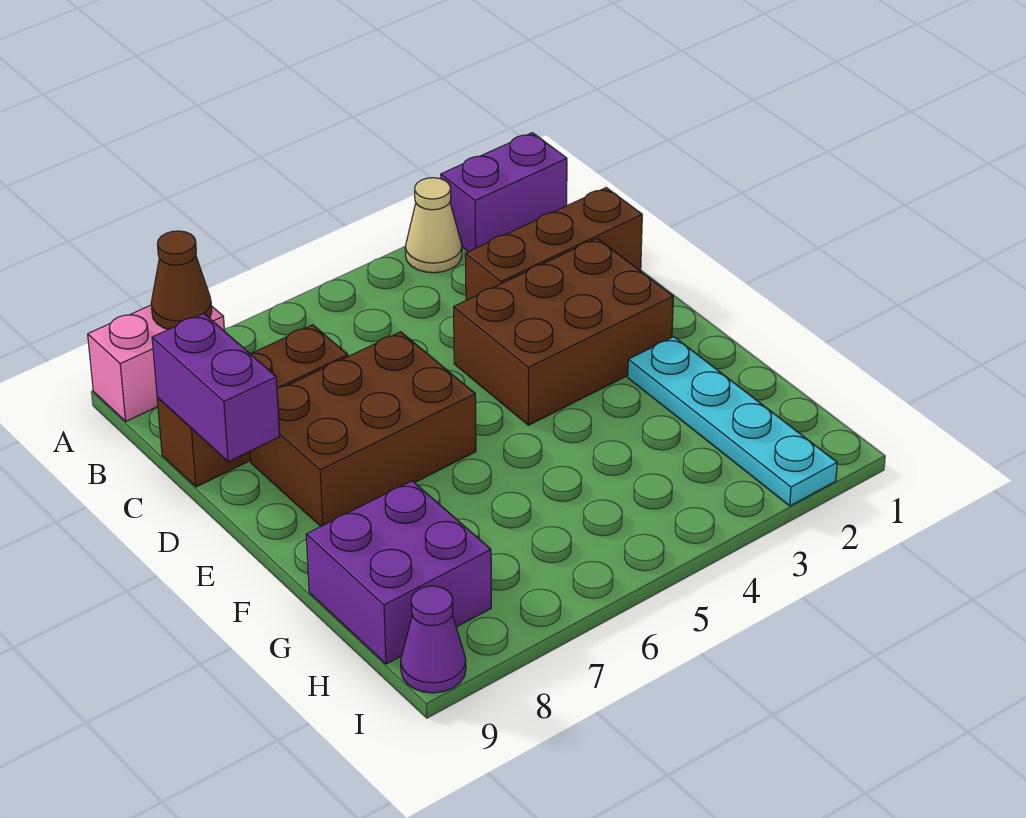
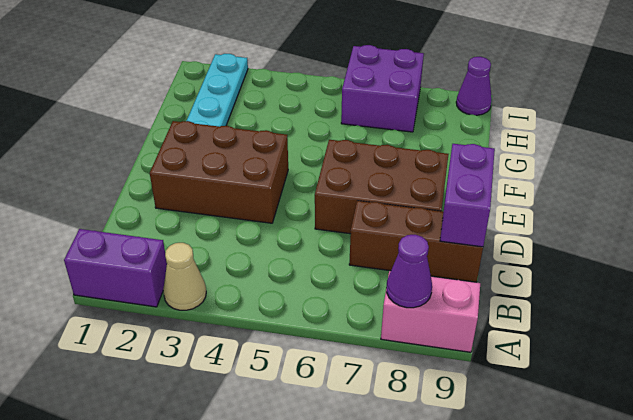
brown cone A8 level 2 -> purple cone A8 level 2
brown brick C1:C3 level 1 -> none
purple brick G8:H9 level 1 -> purple brick H6:I7 level 1

